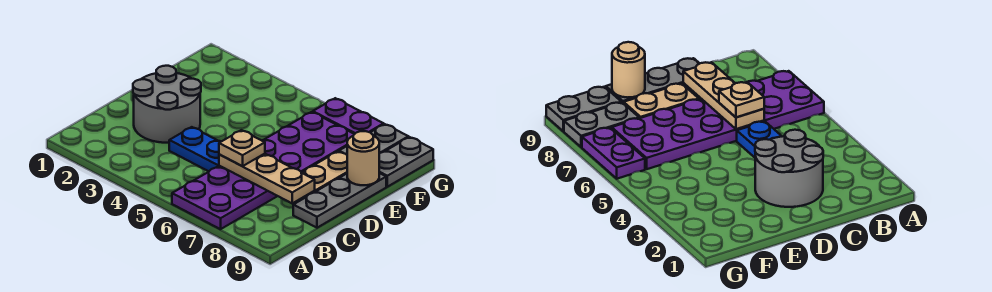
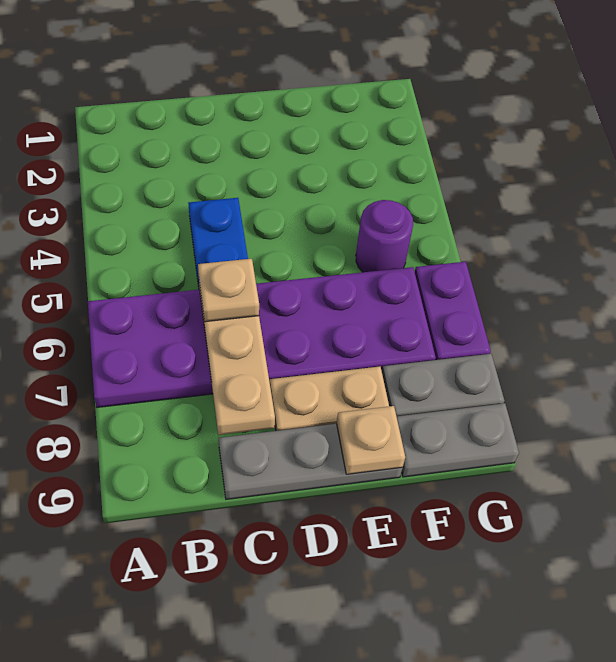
grey round brick C2:D3 level 1 -> none
tan round brick E9 level 2 -> tan plate E9 level 2
none -> purple round brick F5 level 1

